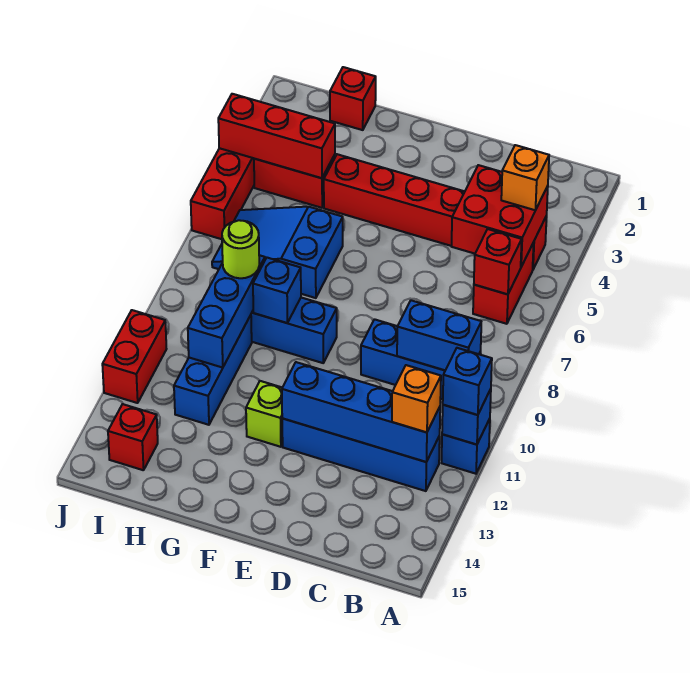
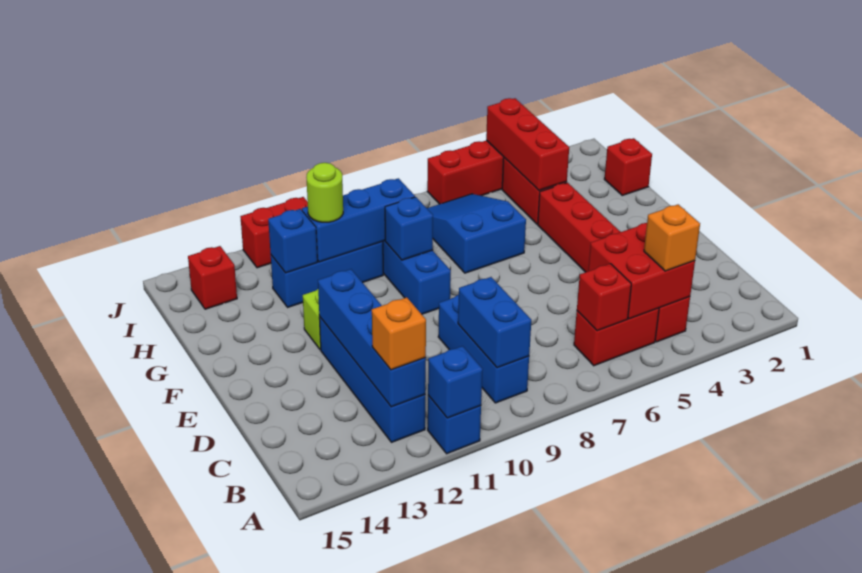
blue brick A11 level 3 -> blue brick H12 level 2
lime round brick H9 level 3 -> lime round brick H11 level 3

